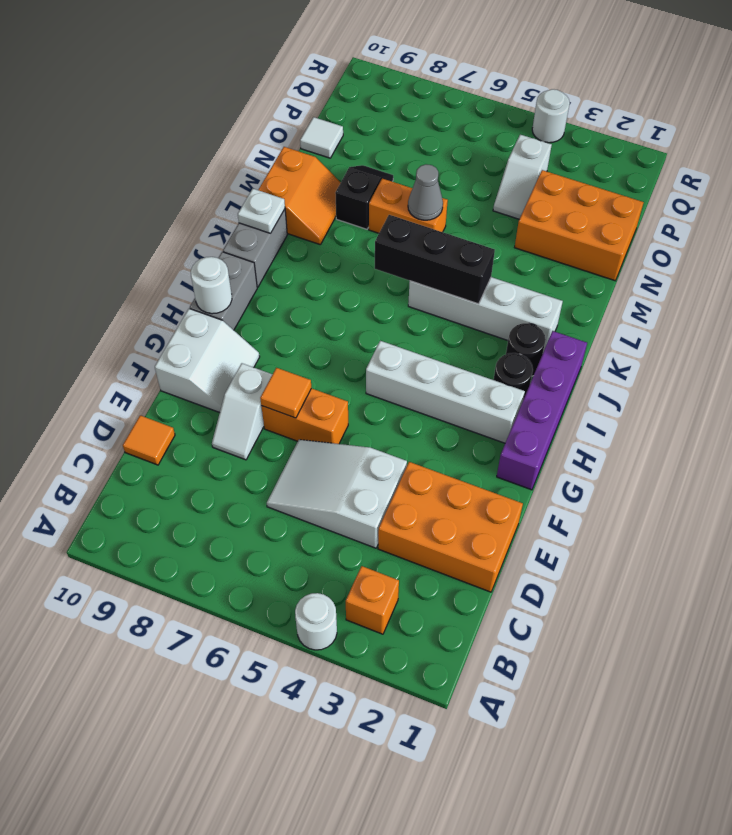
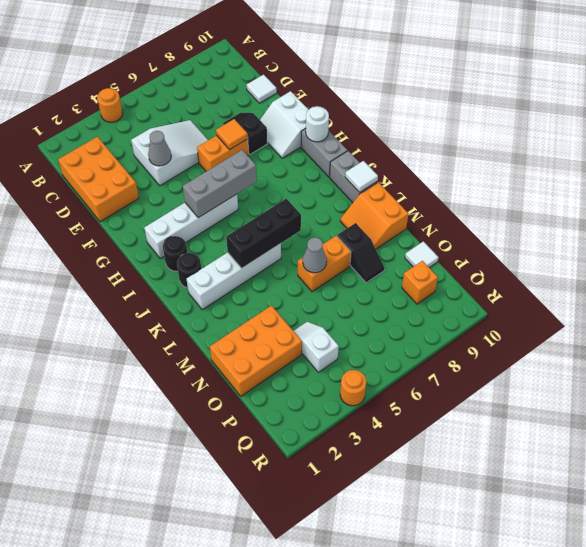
white round brick A4 level 1 -> orange round brick A4 level 1
orange brick B3 level 1 -> orange brick P9 level 1
orange brick D1:E3 level 1 -> orange brick C1:E2 level 1
orange tile D10 level 1 -> white tile D10 level 1
none -> grey cone E4 level 2
white slope E8:F8 level 1 top F -> black slope E8:F8 level 1 top F
purple brick G1:J1 level 1 -> none
none -> grey brick H4:H6 level 2
white plate K10 level 2 -> white tile K10 level 2
white round brick R4 level 1 -> orange round brick R4 level 1

